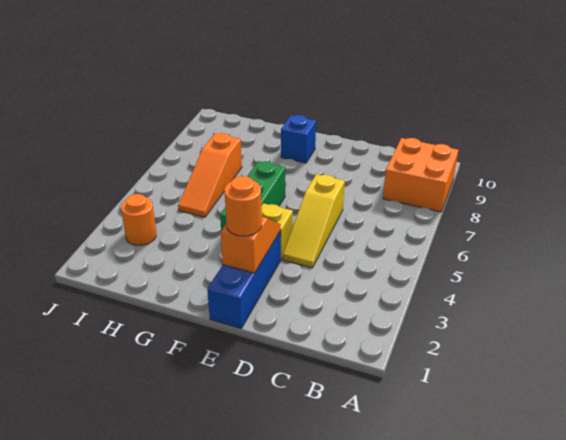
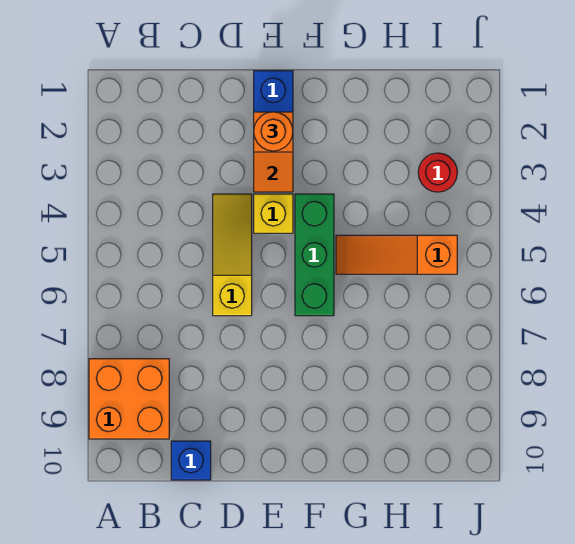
blue brick F9 level 1 -> blue brick C10 level 1
orange slope H5:H7 level 1 top 7 -> orange slope G5:I5 level 1 top I
orange round brick I3 level 1 -> red round brick I3 level 1

